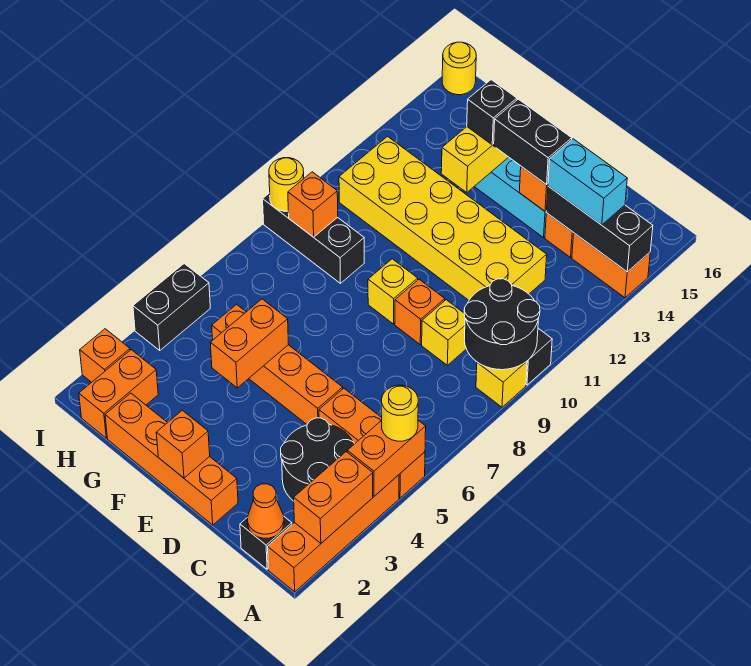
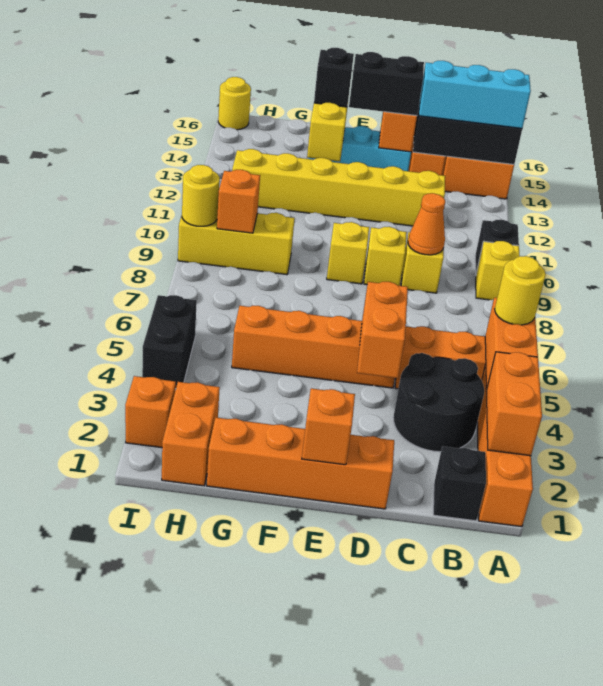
black round brick A9:B10 level 2 -> none
orange cone B1 level 2 -> orange cone C9 level 2
cyan brick B14:C14 level 3 -> cyan brick A14:C14 level 3
yellow brick C11:H12 level 1 -> yellow brick C12:H12 level 1
orange brick D9 level 1 -> yellow brick D9 level 1
orange brick F4:F5 level 2 -> orange brick D4:D5 level 2
black brick G9:I9 level 1 -> yellow brick G9:I9 level 1

